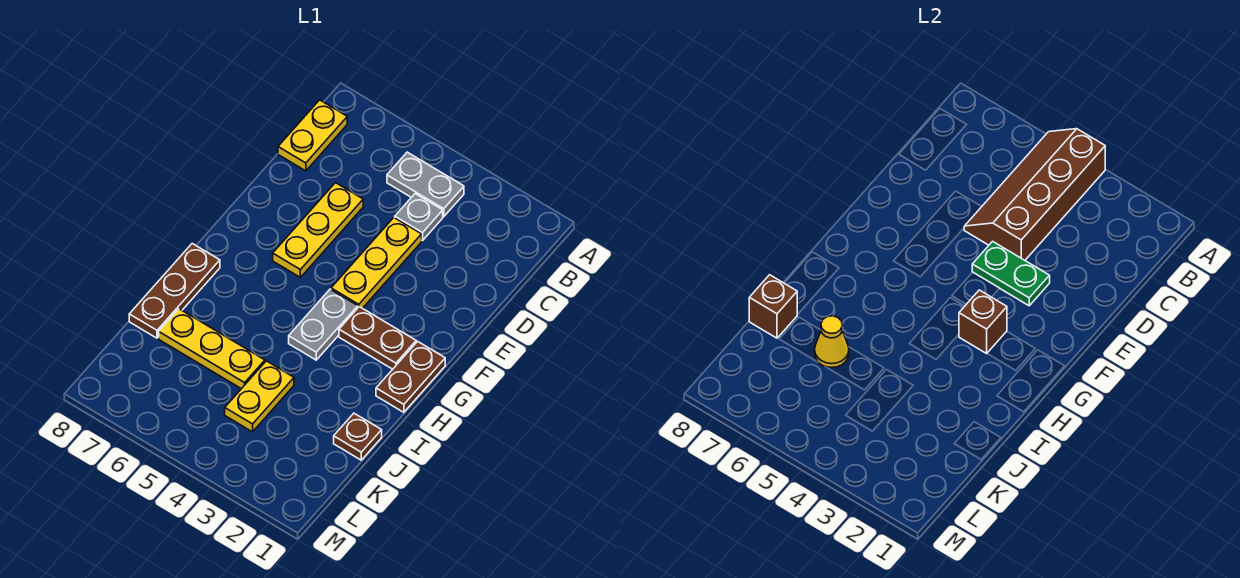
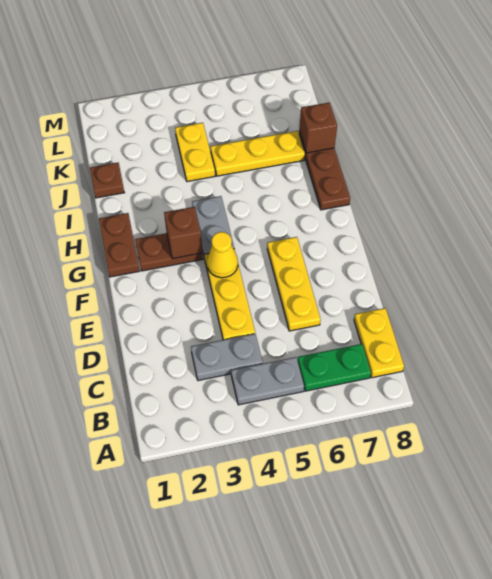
brown slope A4:D5 level 2 top 4 -> none
grey plate C4 level 1 -> grey plate C3:C4 level 1
green plate E3:E4 level 2 -> green plate B6:B7 level 1
yellow cone J6 level 2 -> yellow cone F4 level 2

